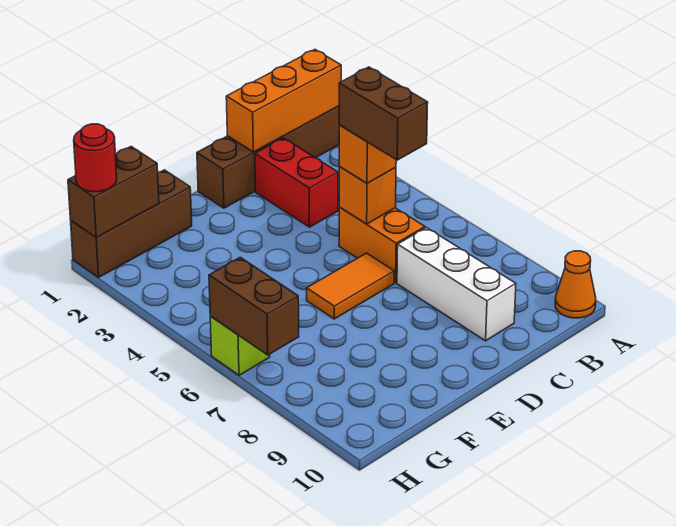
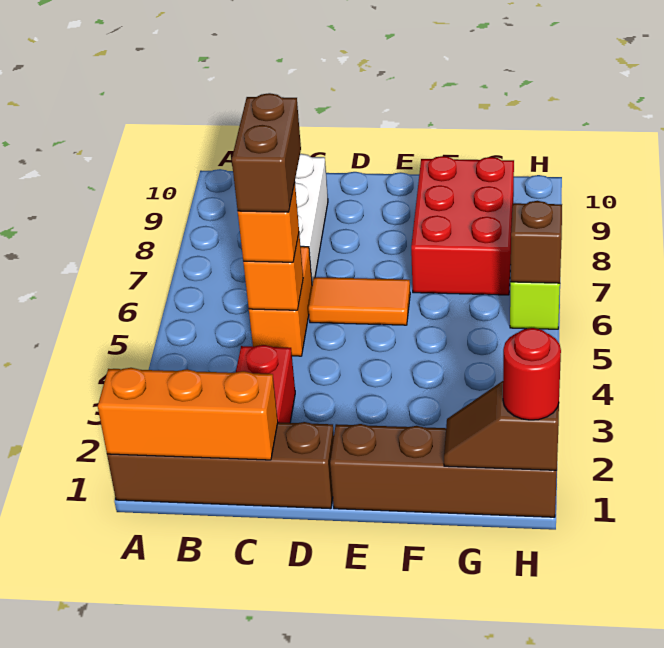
orange cone A10 level 1 -> none
brown brick F1:H1 level 1 -> brown brick E1:H1 level 1
none -> red brick F7:G9 level 1
brown brick G1:H1 level 2 -> brown slope G1:H1 level 2 top H
brown brick H6:H7 level 2 -> brown brick H6 level 2

